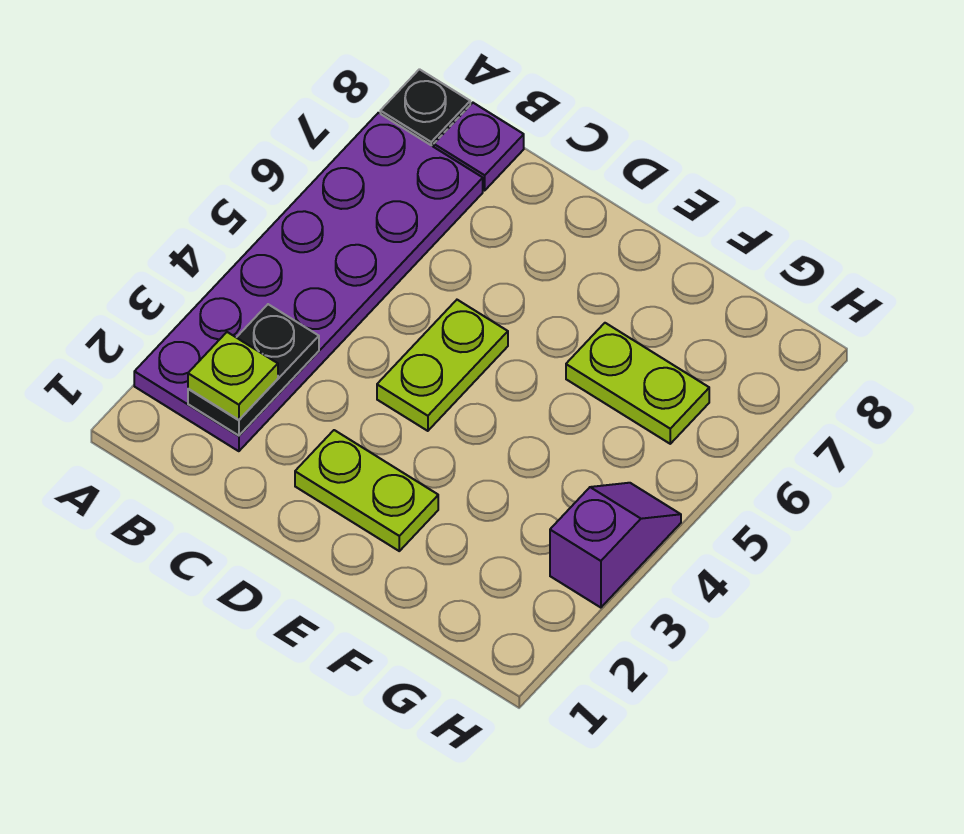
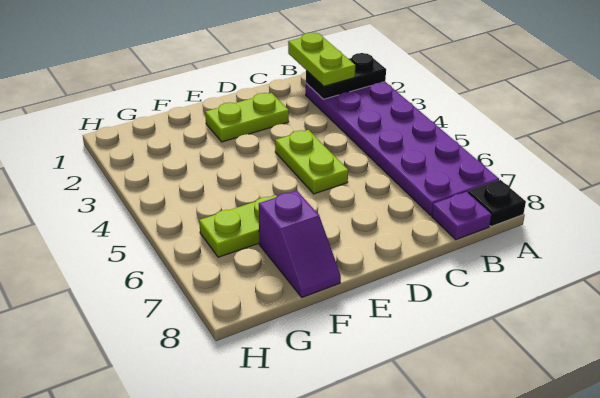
black plate B2:B3 level 2 -> black plate A2:B2 level 2
lime plate B2 level 3 -> lime plate B1:B2 level 3
purple slope H3:H4 level 1 top 3 -> purple slope F7:F8 level 1 top 7

